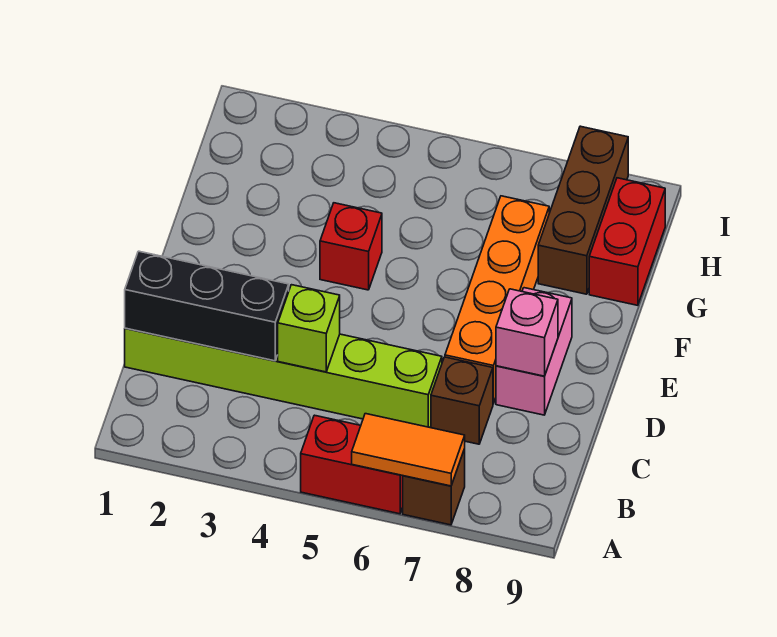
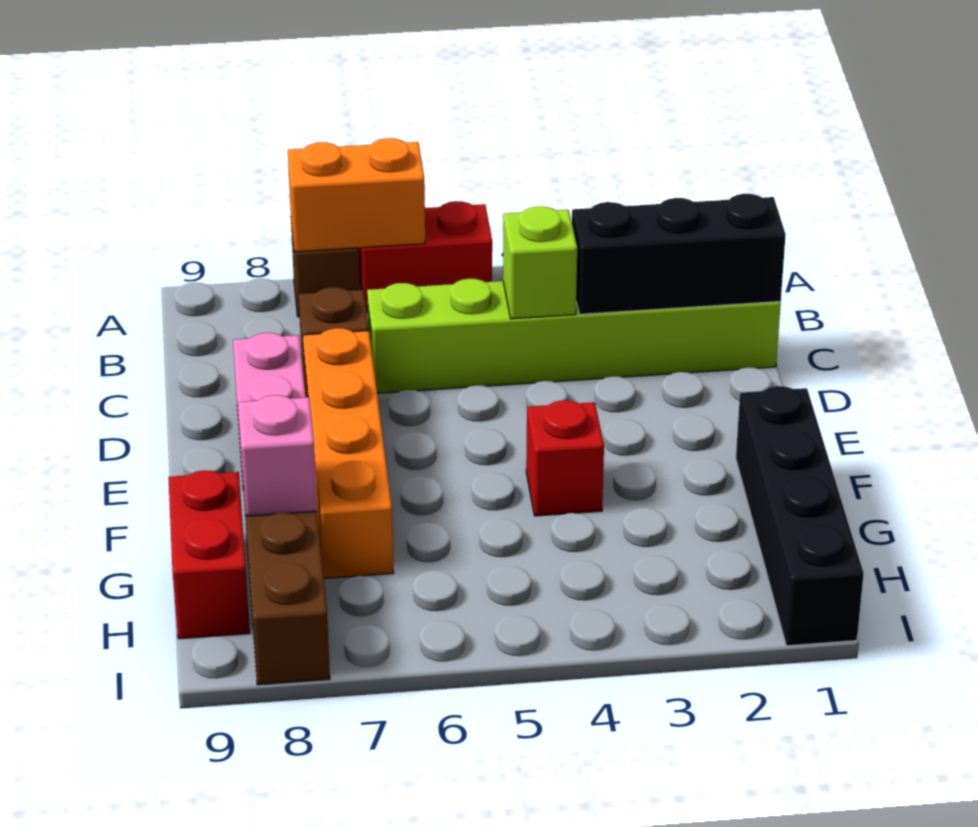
orange tile A6:A7 level 2 -> orange brick A6:A7 level 2
pink brick D8 level 2 -> pink brick G8 level 2
none -> black brick F1:I1 level 1

